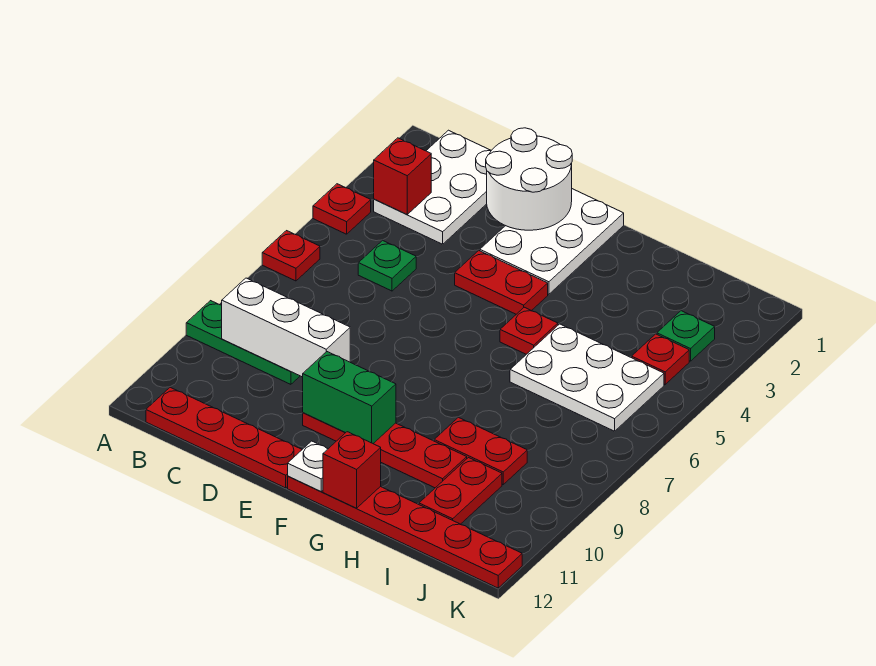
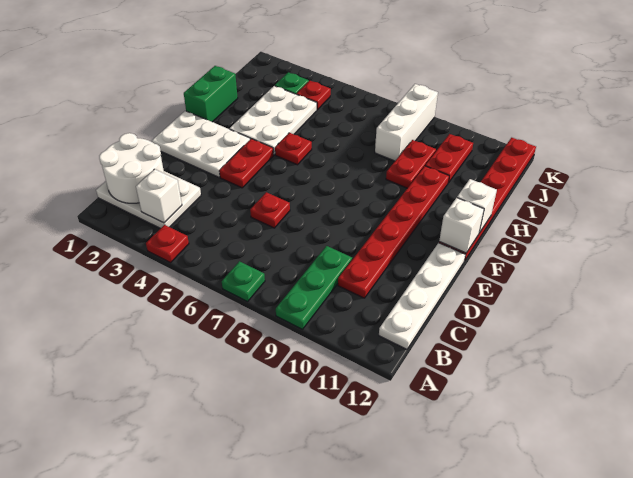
red plate A6 level 1 -> red plate D6 level 1
red brick B3 level 2 -> white brick B3 level 2
white brick B9:D9 level 2 -> white brick I8:K8 level 1
red plate B12:E12 level 1 -> white plate B12:E12 level 1
green plate C5 level 1 -> green plate A7 level 1
white round brick D1:E2 level 2 -> white round brick B1:C2 level 2
red plate E10:H10 level 1 -> red plate C10:H10 level 1
green brick E10:F10 level 2 -> green brick G1:H1 level 1
white plate F12 level 2 -> white brick F12 level 2
red brick G12 level 2 -> white brick G12 level 2
white plate H5:J6 level 1 -> white plate G3:I4 level 1
red plate I10:I11 level 1 -> red plate I10:J10 level 1

